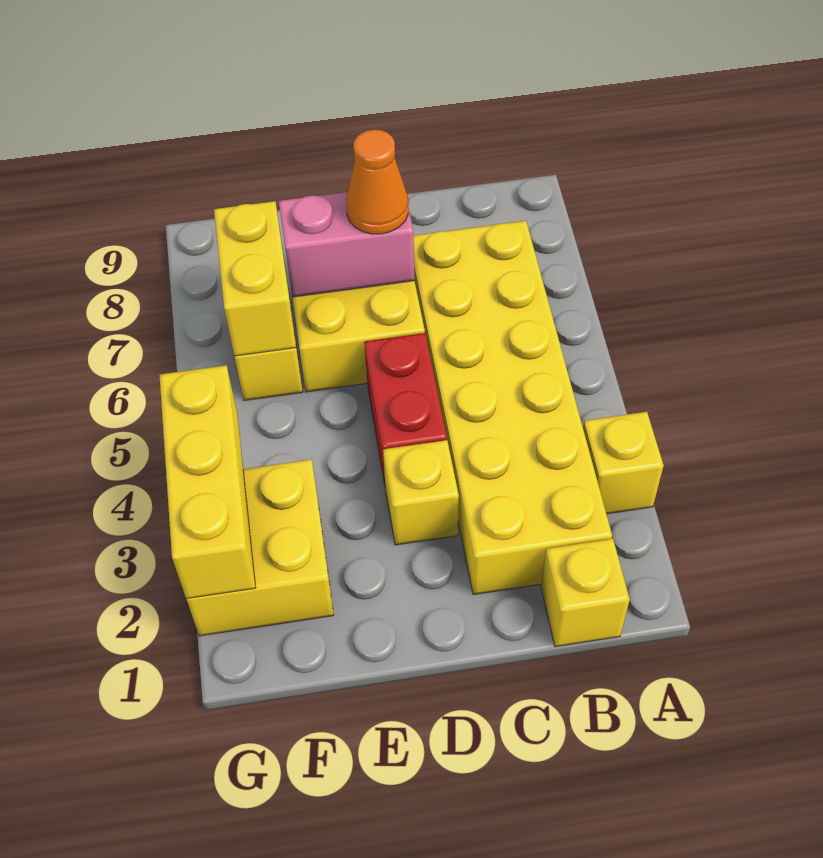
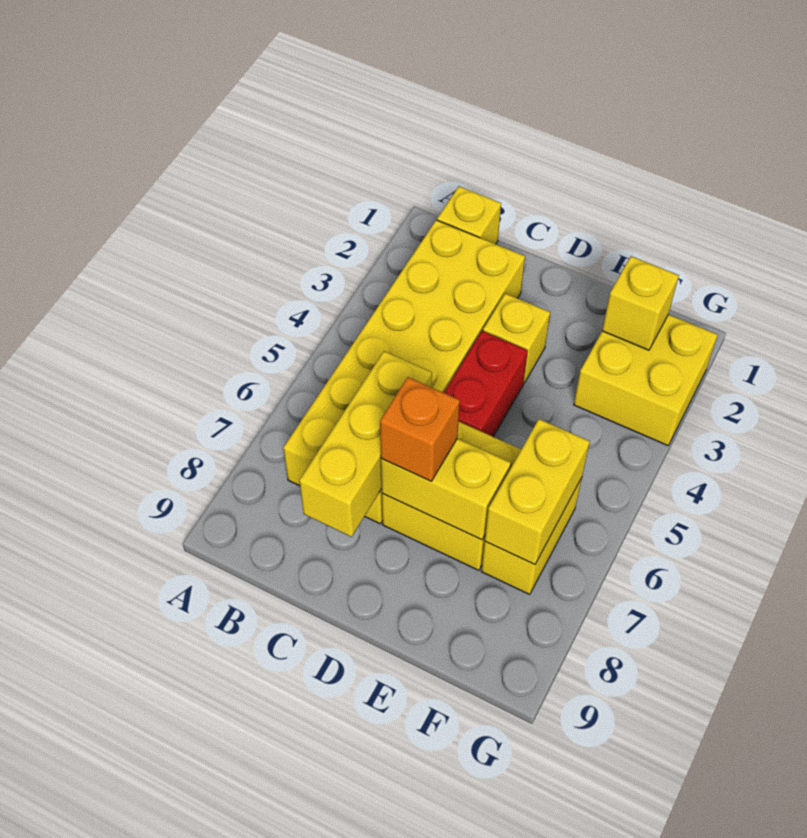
yellow brick A3 level 1 -> yellow brick F2 level 2
pink brick D7:E7 level 2 -> yellow brick D7:E7 level 2
orange cone D7 level 3 -> orange brick D7 level 3
yellow brick G2:G4 level 2 -> yellow brick C6:C8 level 2

